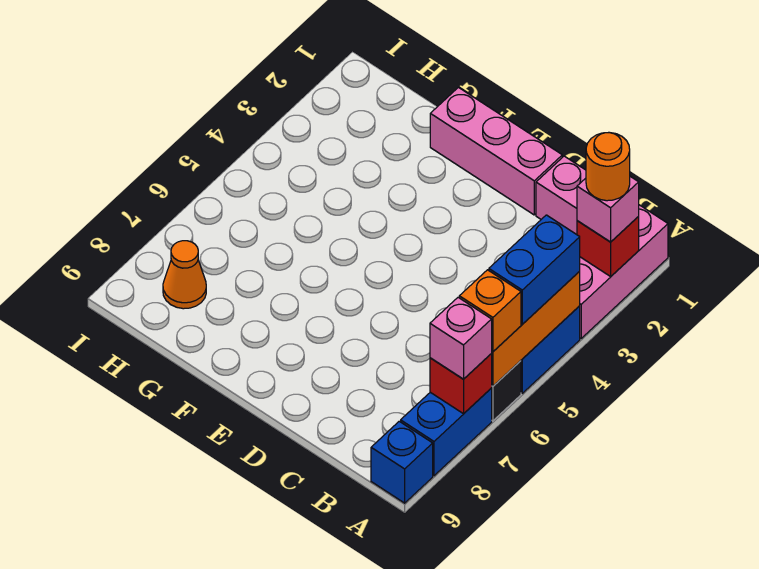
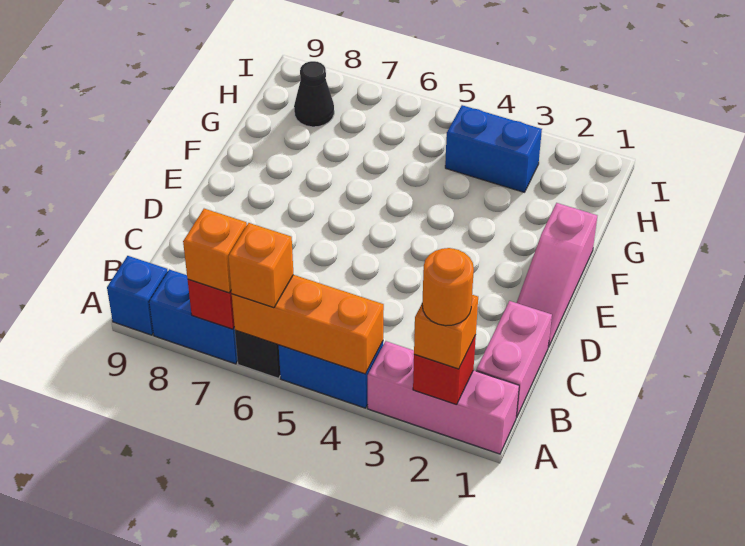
pink brick A2 level 3 -> orange brick A2 level 3
blue brick A4:A5 level 3 -> blue brick H3:H4 level 1
pink brick A7 level 3 -> orange brick A7 level 3
pink brick D1:F1 level 1 -> pink slope D1:F1 level 1 top F
orange cone H8 level 1 -> black cone H8 level 1

